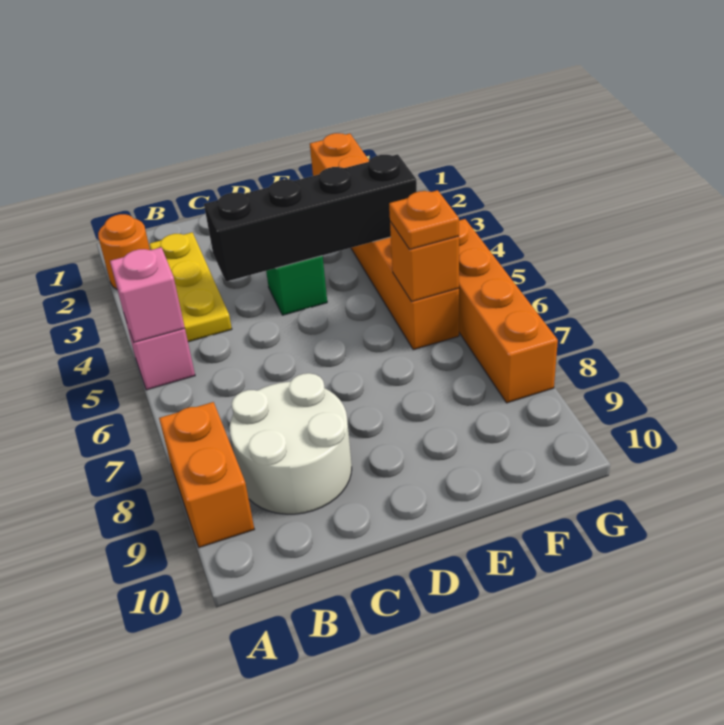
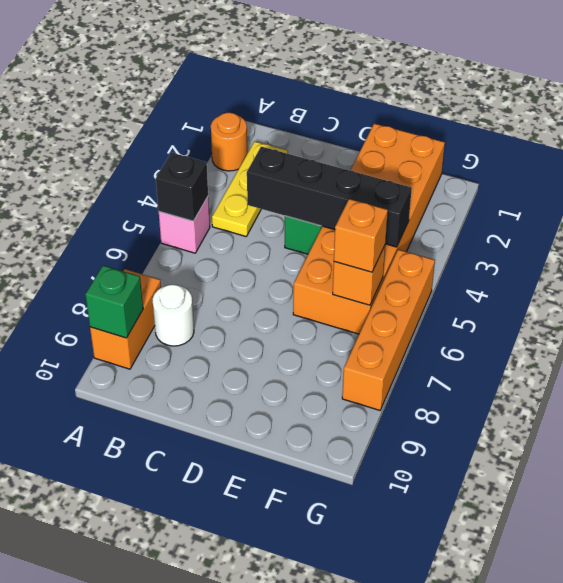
pink brick A5 level 2 -> black brick A5 level 2
none -> green brick A9 level 2
white round brick B8:C9 level 1 -> white round brick B8 level 1
orange brick F1:F6 level 1 -> orange brick E1:F6 level 1
orange plate F6 level 3 -> orange brick F6 level 3

